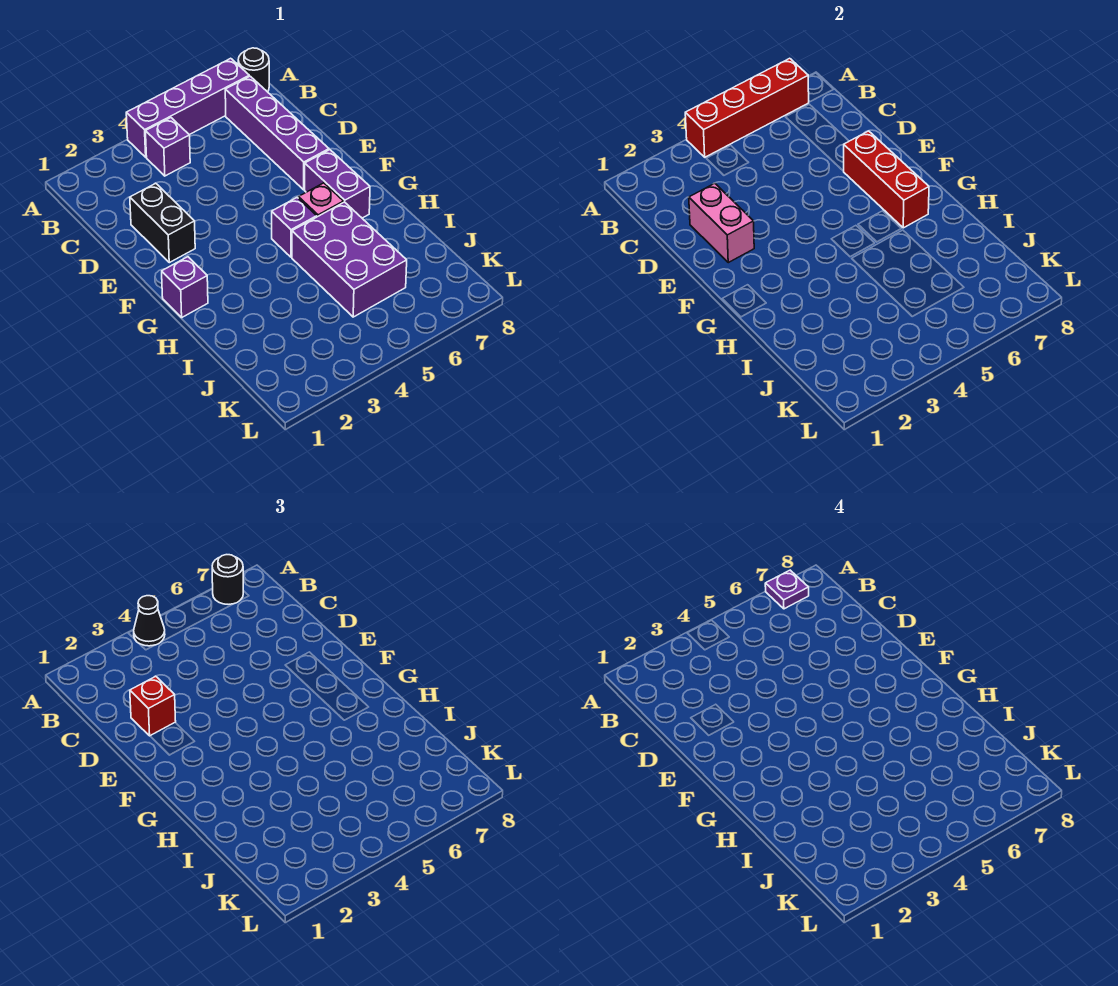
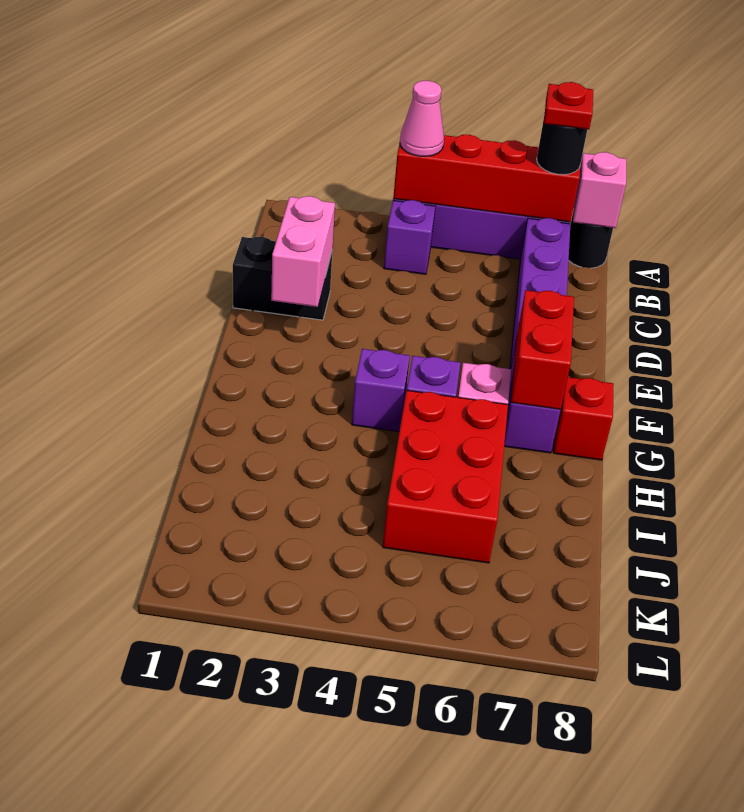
black cone A4 level 3 -> pink cone A4 level 3
purple plate A7 level 4 -> red plate A7 level 4
none -> pink brick A8 level 2
black brick D2:E2 level 1 -> black brick D1:D2 level 1
red brick D2 level 3 -> red brick G8 level 1
red brick E7:G7 level 2 -> red brick F7:G7 level 2
purple brick G1 level 1 -> purple brick G4 level 1
purple brick H5:J6 level 1 -> red brick H5:J6 level 1

